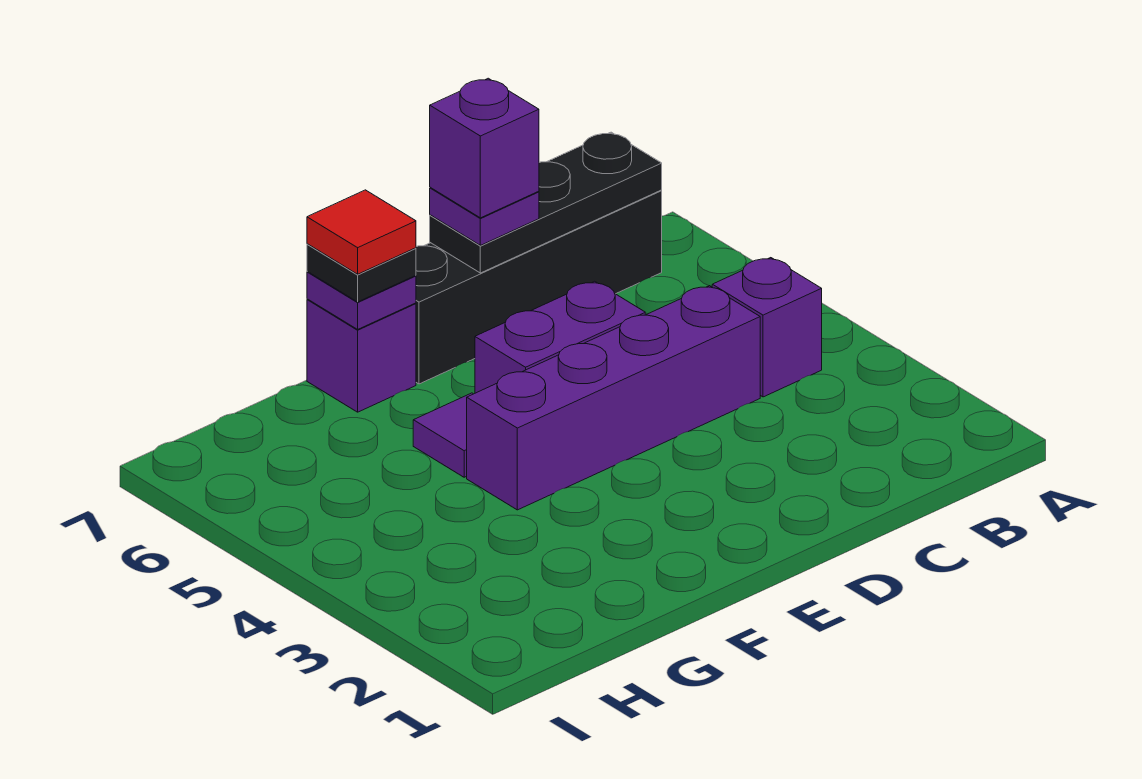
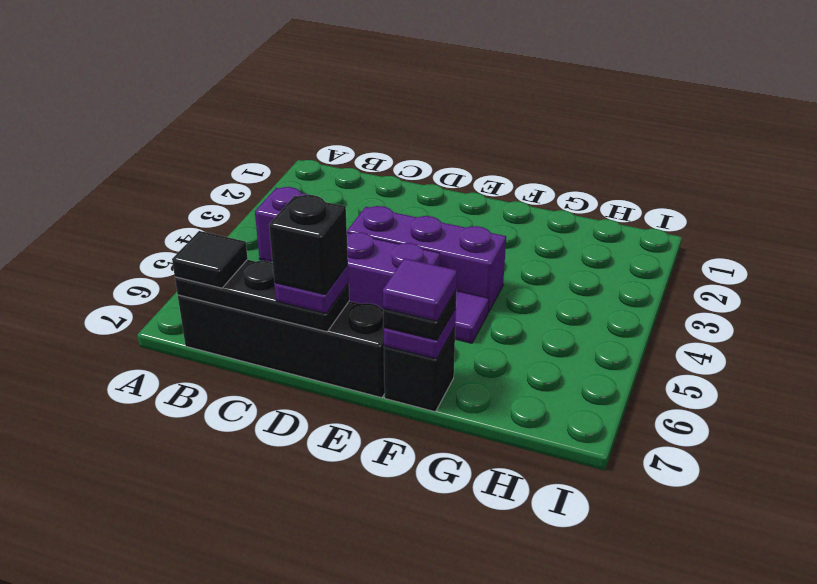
none -> black tile B7 level 3
purple brick C4:F4 level 1 -> purple brick D4:F4 level 1
purple brick D7 level 4 -> black brick D7 level 4
purple brick F7 level 1 -> black brick F7 level 1
red tile F7 level 4 -> purple tile F7 level 4

